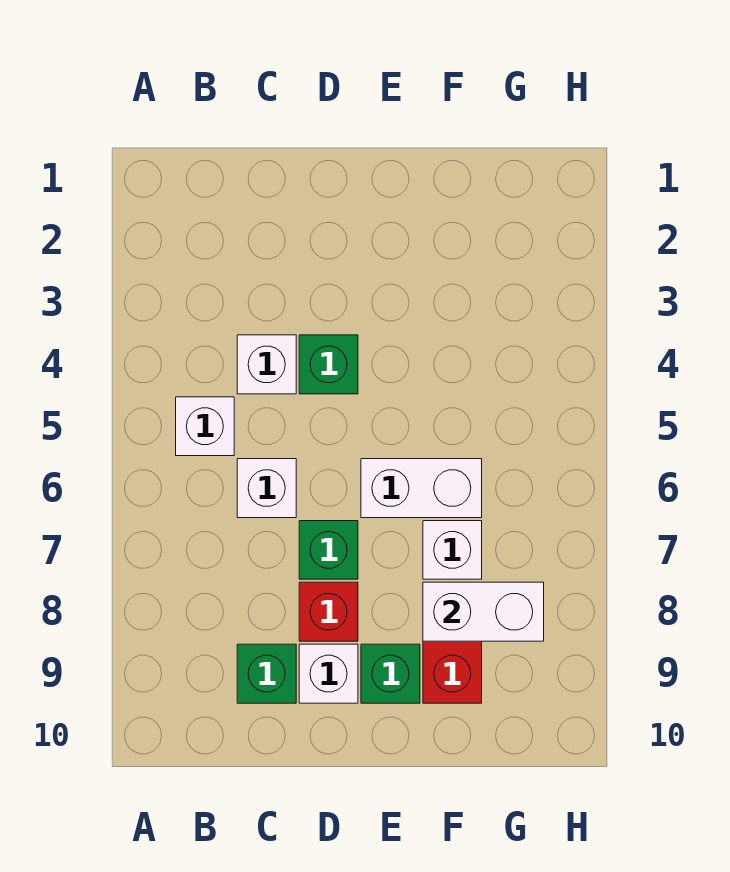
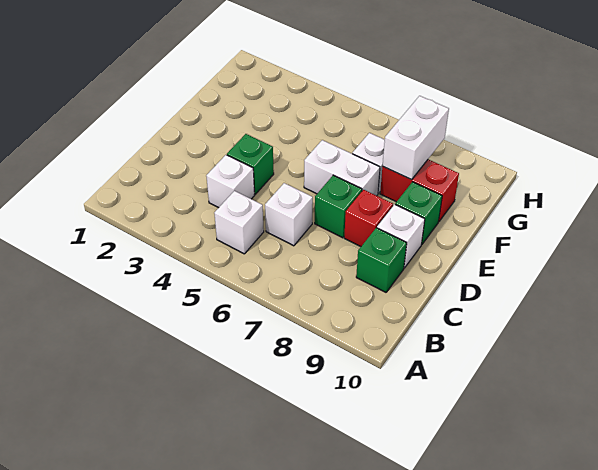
white brick E6:F6 level 1 -> white brick E6:E7 level 1

